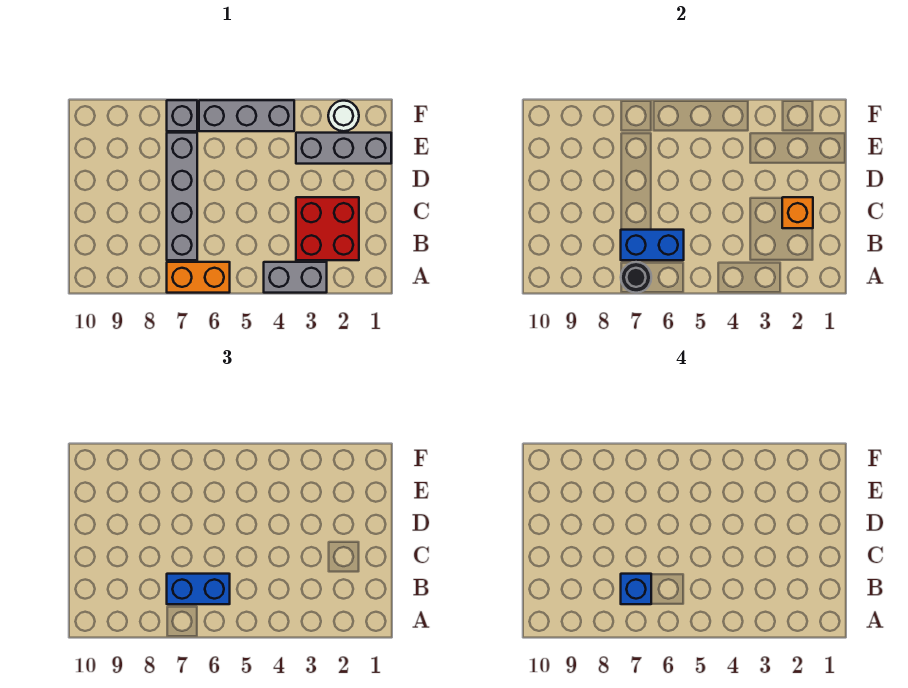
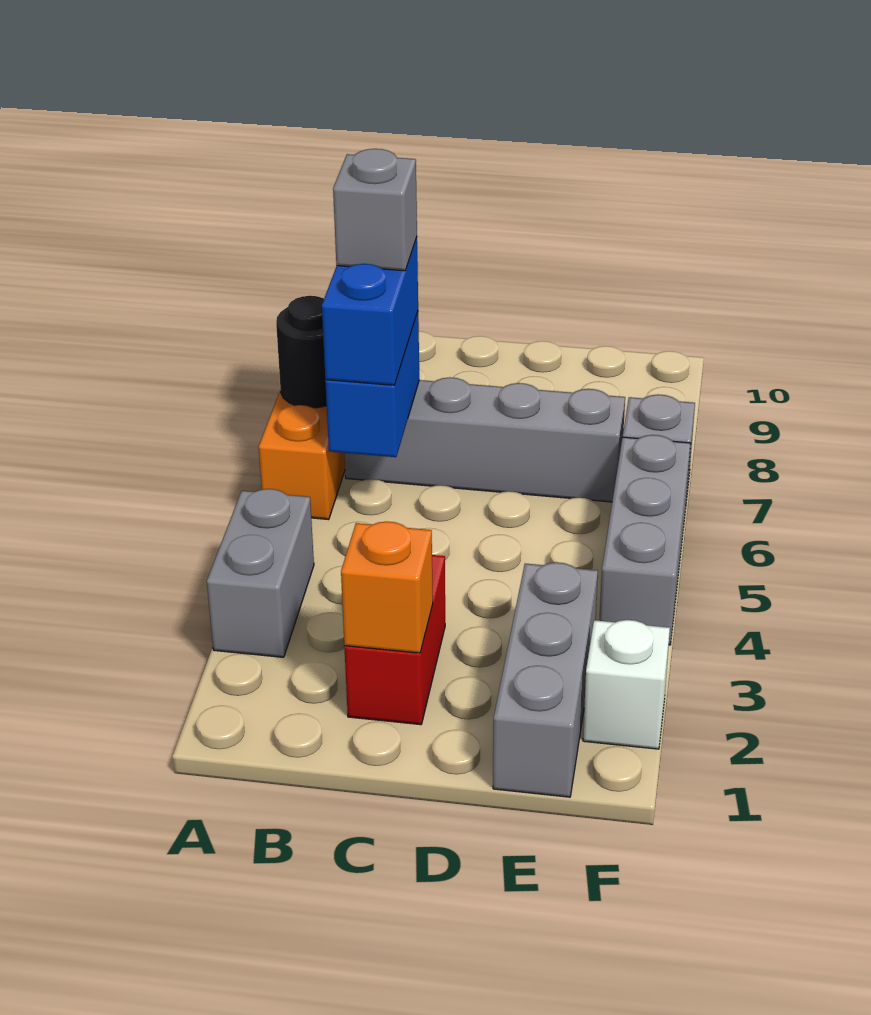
red brick B2:C3 level 1 -> red brick C2:C3 level 1
blue brick B7 level 4 -> grey brick B7 level 4
white round brick F2 level 1 -> white brick F2 level 1

